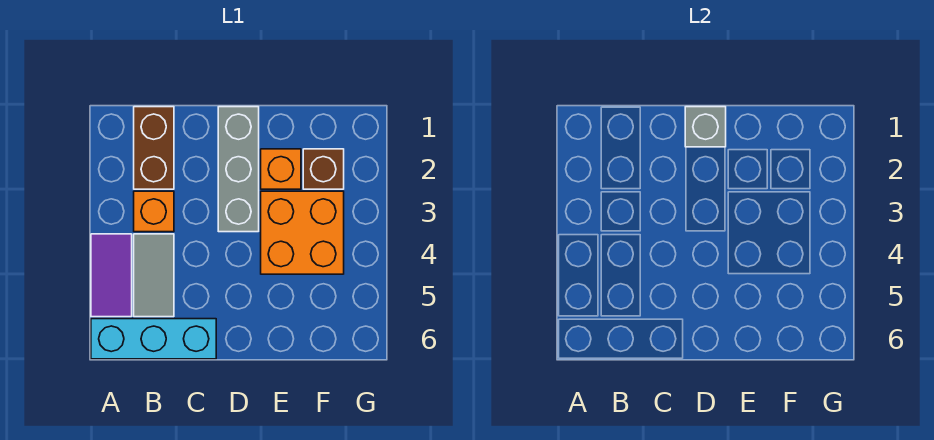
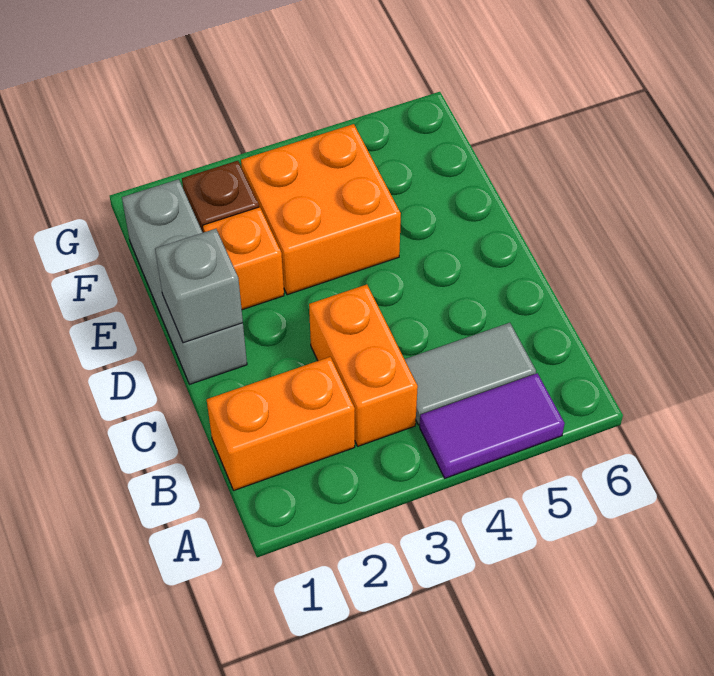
cyan brick A6:C6 level 1 -> none
brown brick B1:B2 level 1 -> orange brick B1:B2 level 1
orange brick B3 level 1 -> orange brick B3:C3 level 1
grey brick D1:D3 level 1 -> grey brick D1:F1 level 1

